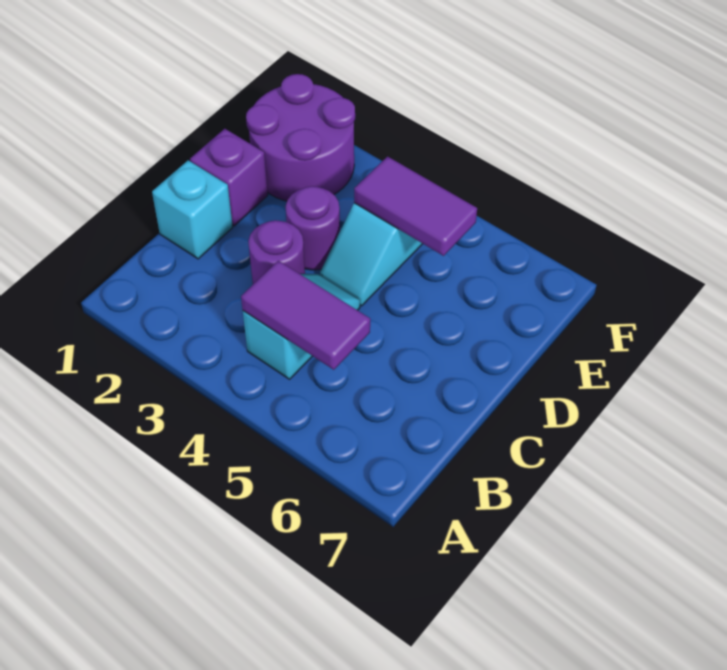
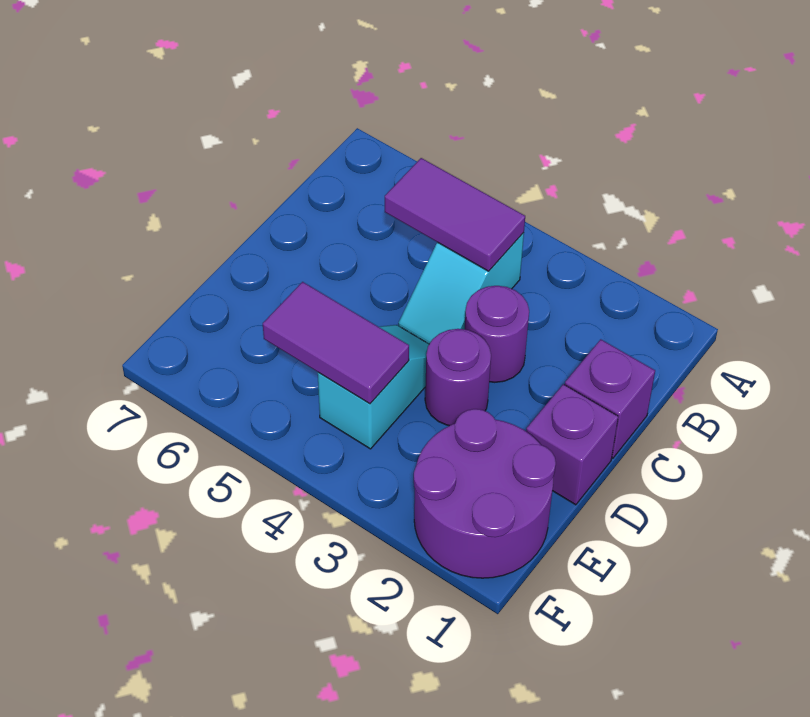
cyan brick C1 level 1 -> purple brick C1 level 1

